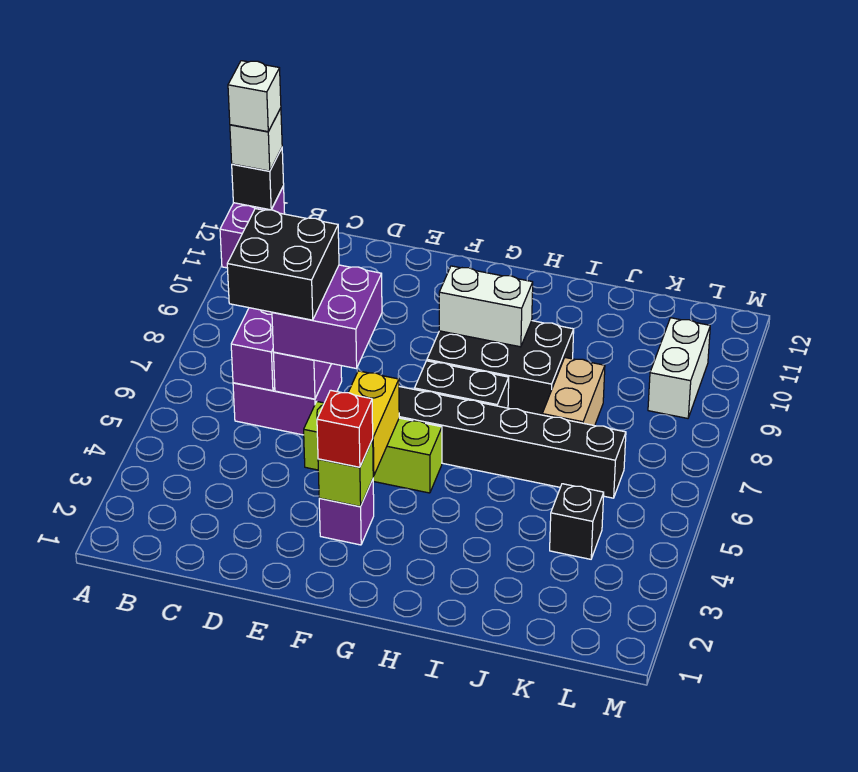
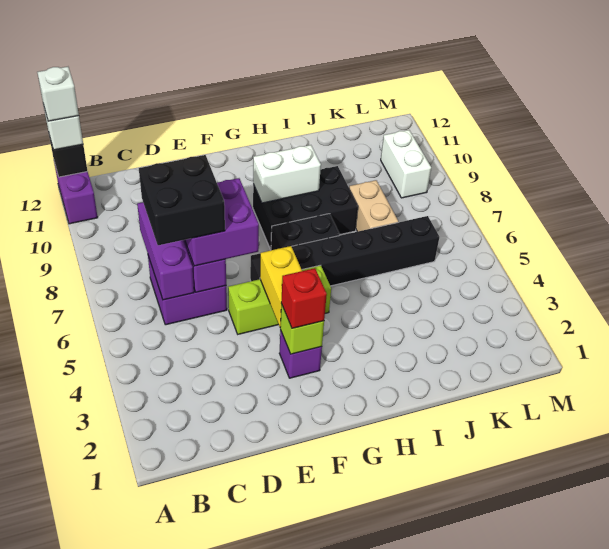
black brick K4 level 1 -> none

